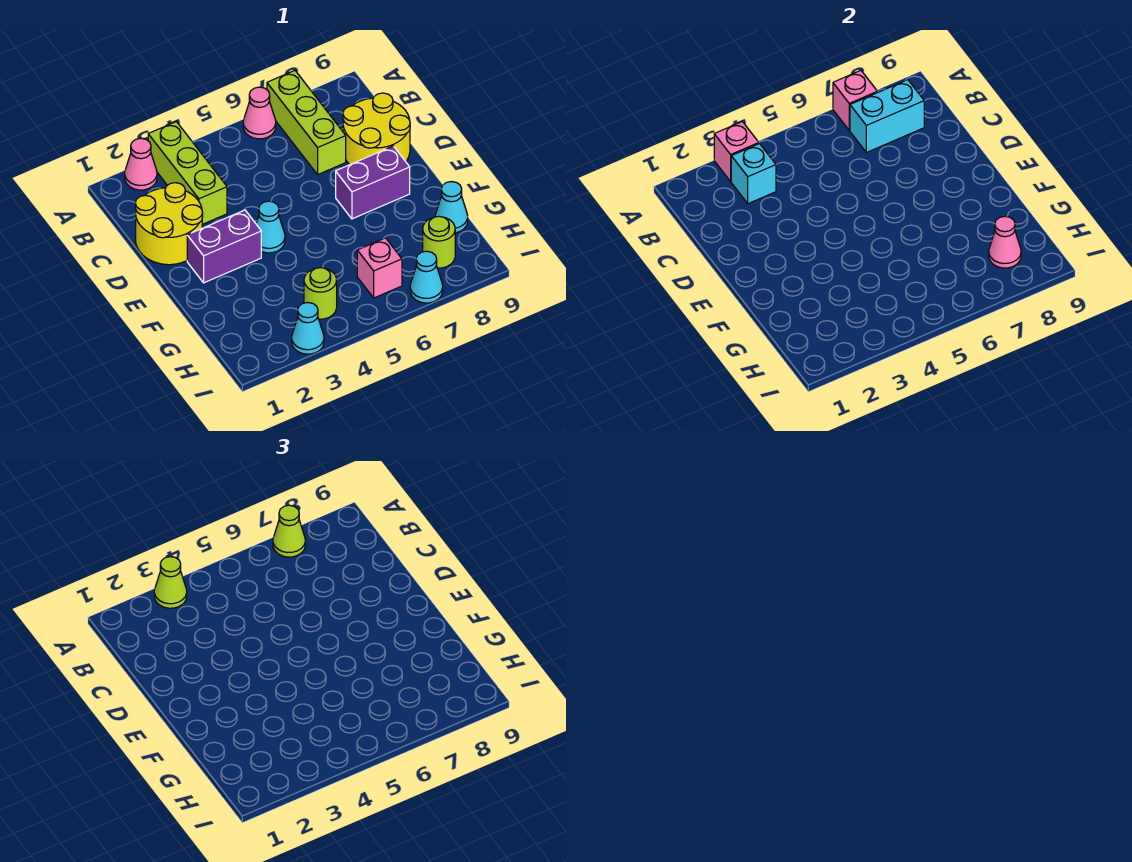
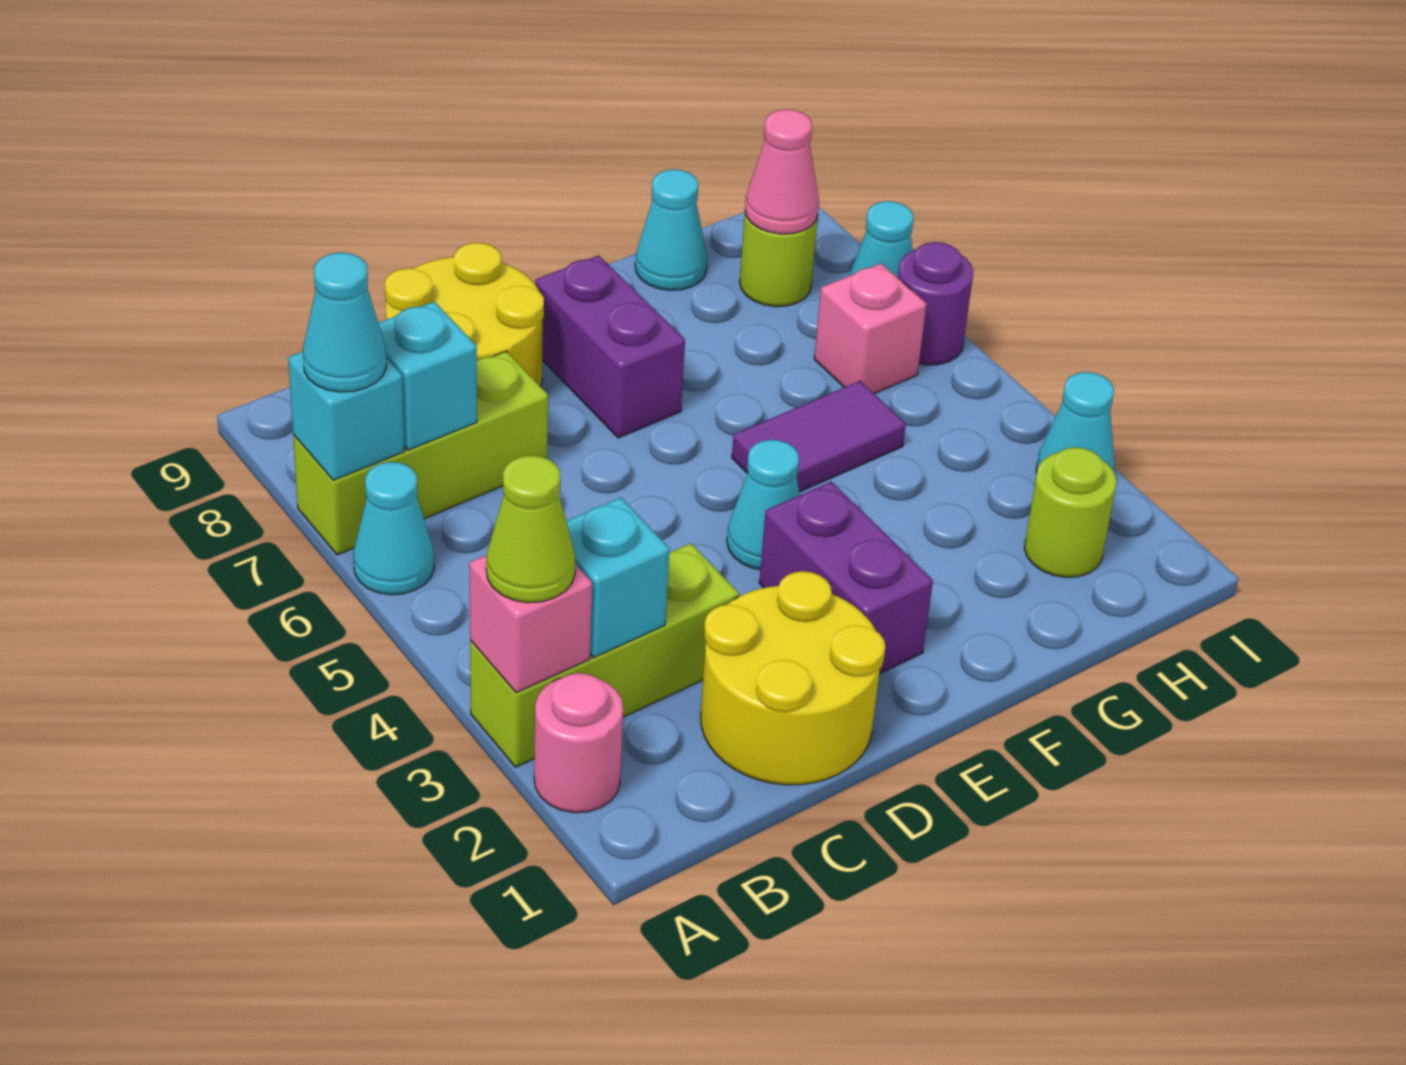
pink cone A2 level 1 -> pink round brick A2 level 1
pink cone A6 level 1 -> cyan cone A6 level 1
pink brick A7 level 2 -> cyan brick A7 level 2
lime cone A7 level 3 -> cyan cone A7 level 3
cyan brick B7:B8 level 2 -> cyan brick B7 level 2
none -> purple tile F5:G5 level 1
lime round brick H4 level 1 -> lime round brick H2 level 1
none -> purple round brick I6 level 1

